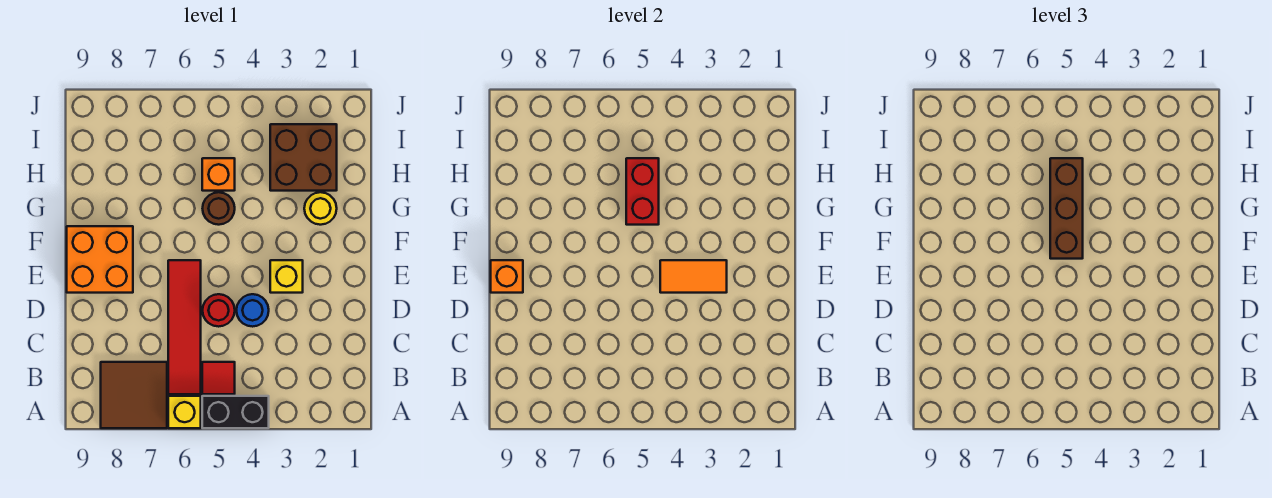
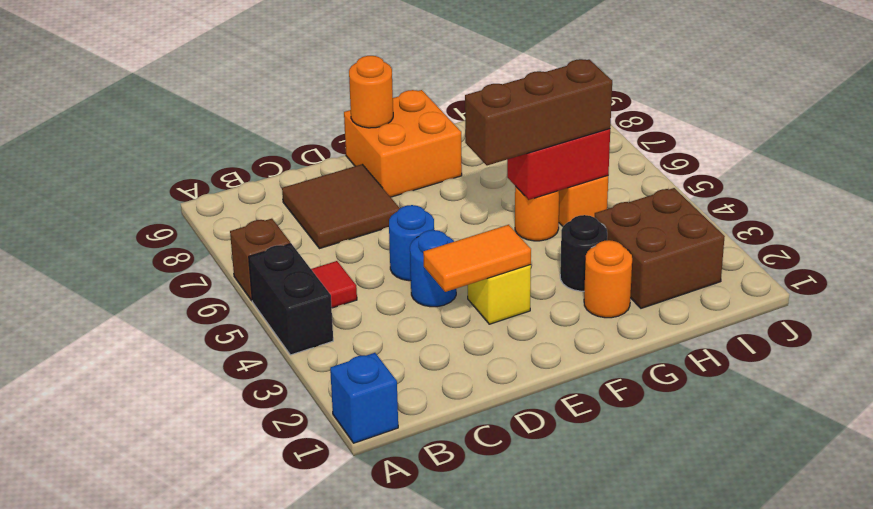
none -> blue brick A1 level 1
yellow brick A6 level 1 -> brown brick A6 level 1
brown tile A7:B8 level 1 -> brown tile C7:D8 level 1
red tile B6:E6 level 1 -> none
red round brick D5 level 1 -> blue round brick D5 level 1
orange tile E3:E4 level 2 -> orange tile D3:E3 level 2
orange brick E9 level 2 -> orange round brick E9 level 2
yellow round brick G2 level 1 -> orange round brick G2 level 1
none -> black round brick G3 level 1
brown round brick G5 level 1 -> orange round brick G5 level 1

